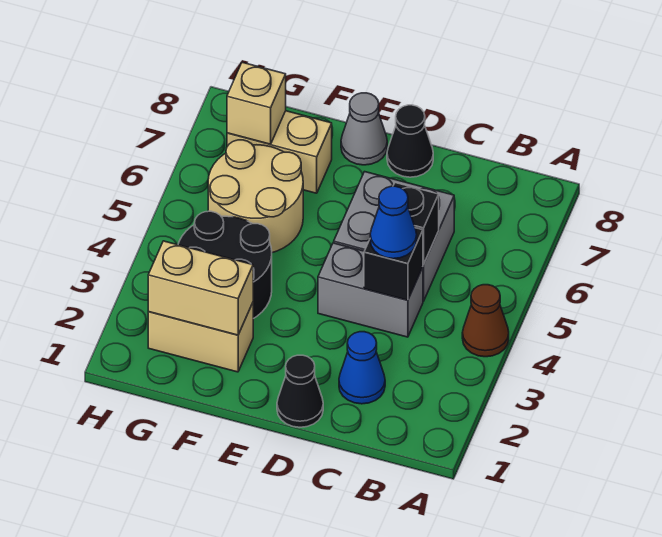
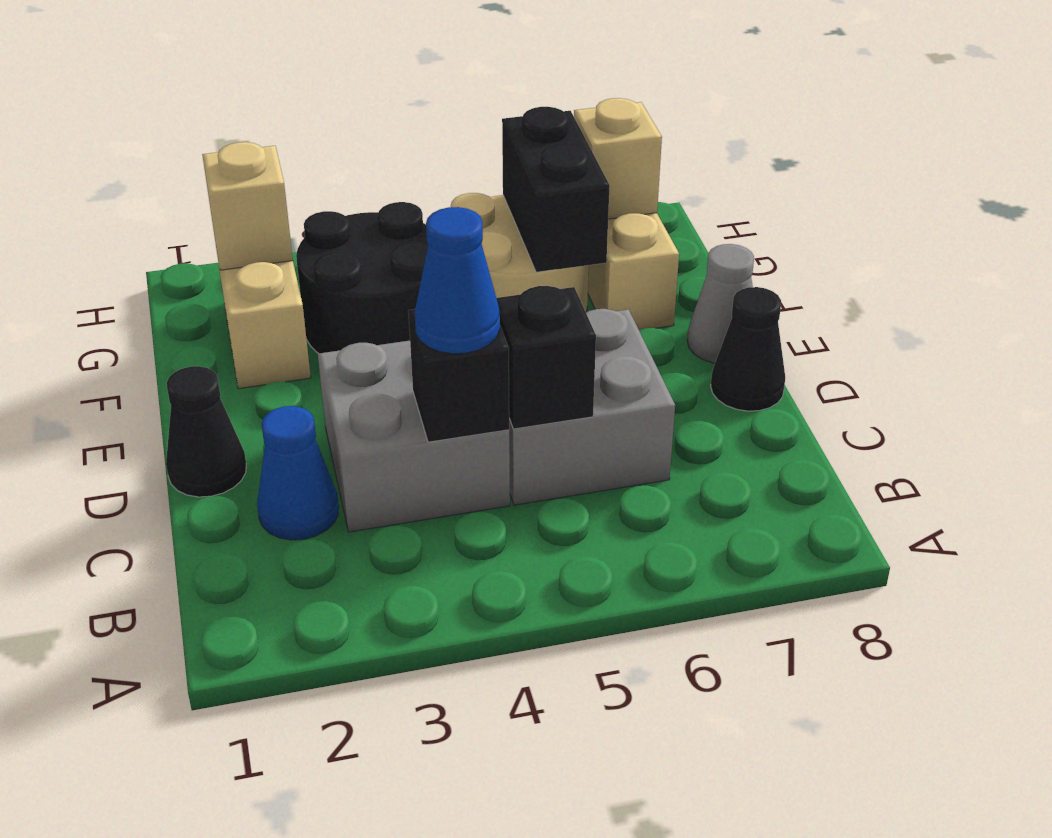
brown cone A4 level 1 -> none
grey brick C4:D4 level 1 -> grey brick C3:D4 level 1
tan brick F2:G2 level 2 -> tan brick G2 level 2
none -> black brick F6:G6 level 2

